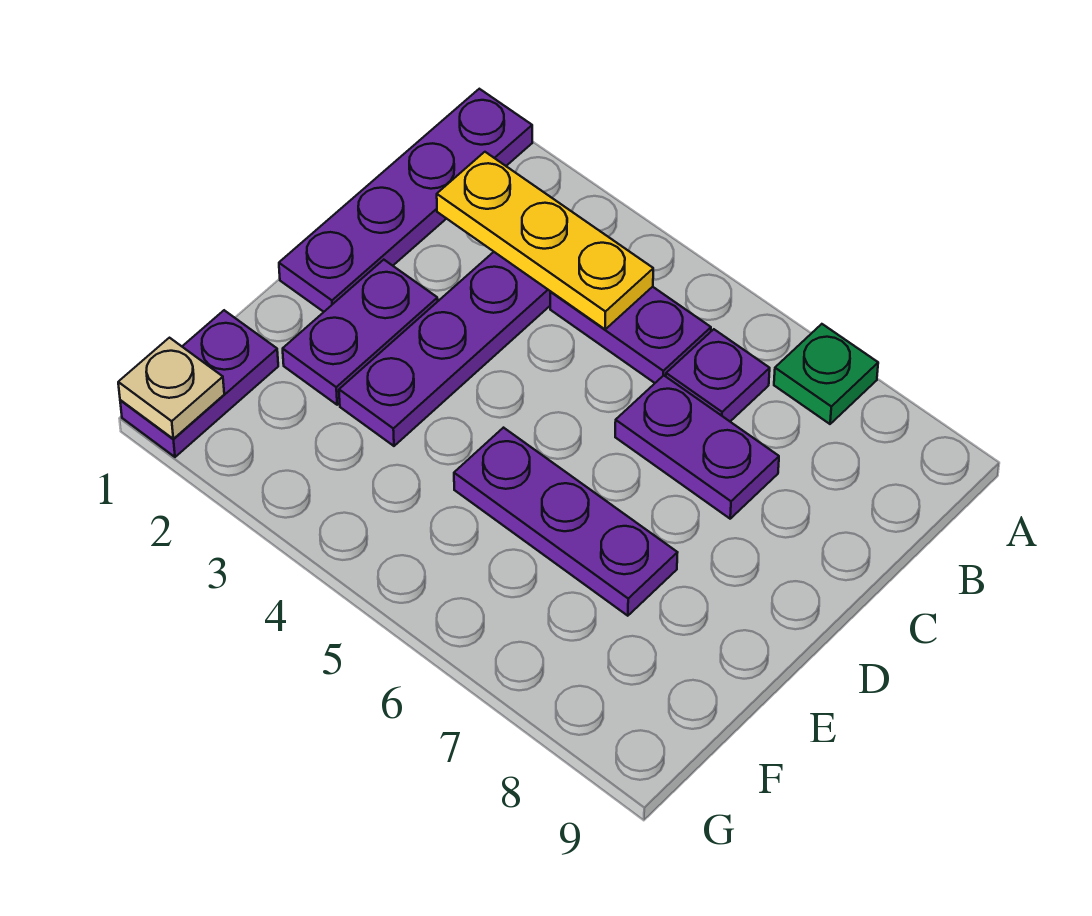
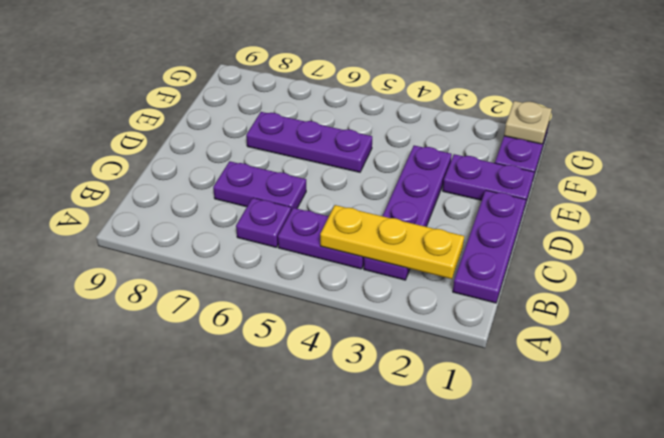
purple plate A1:D1 level 1 -> purple plate B1:D1 level 1
green plate A7 level 1 -> none
purple plate D2:E2 level 1 -> purple plate E1:E2 level 1

